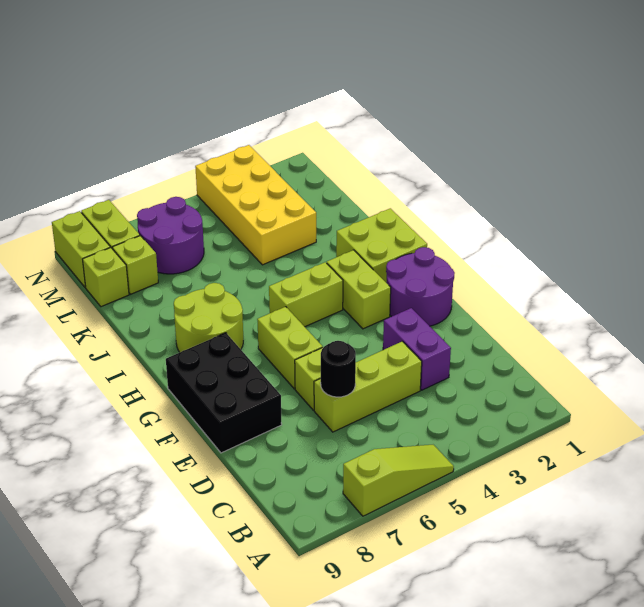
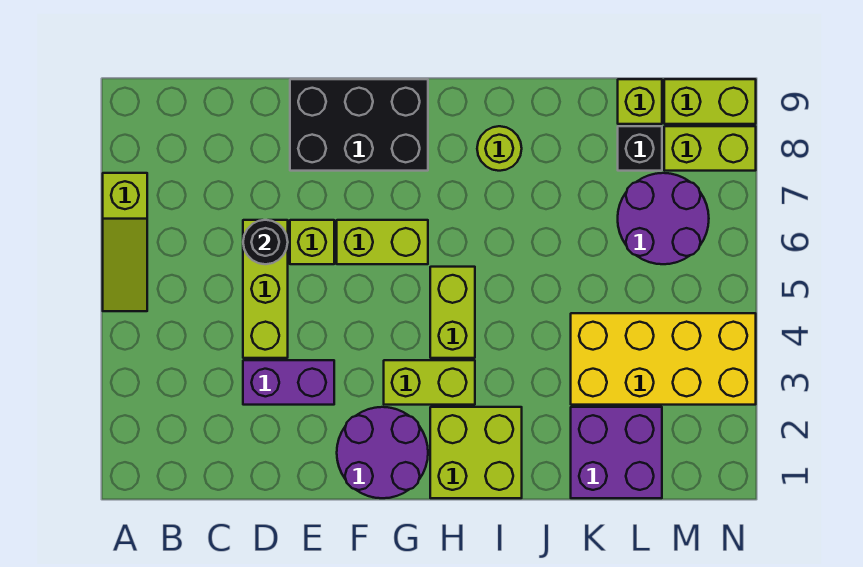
lime round brick H7:I8 level 1 -> lime round brick I8 level 1
none -> purple brick K1:L2 level 1
lime brick L8 level 1 -> black brick L8 level 1

